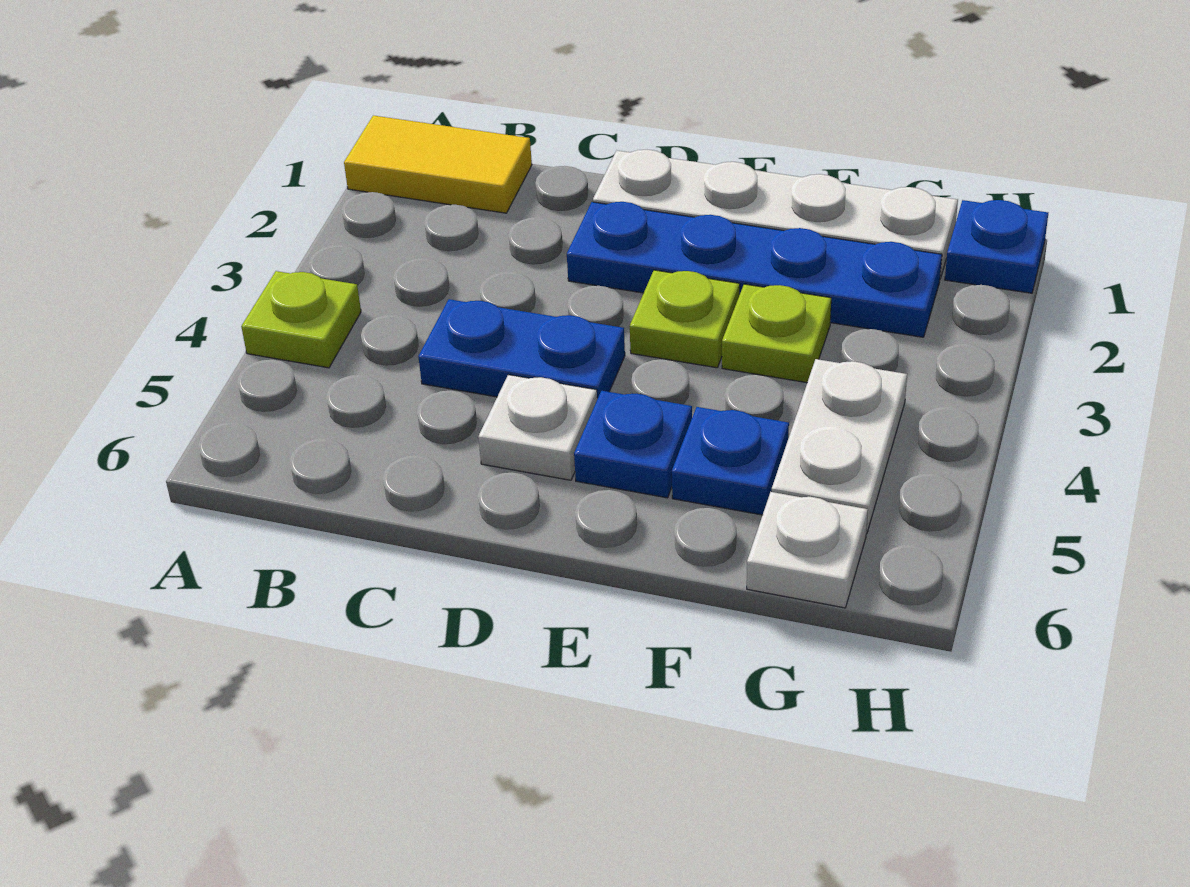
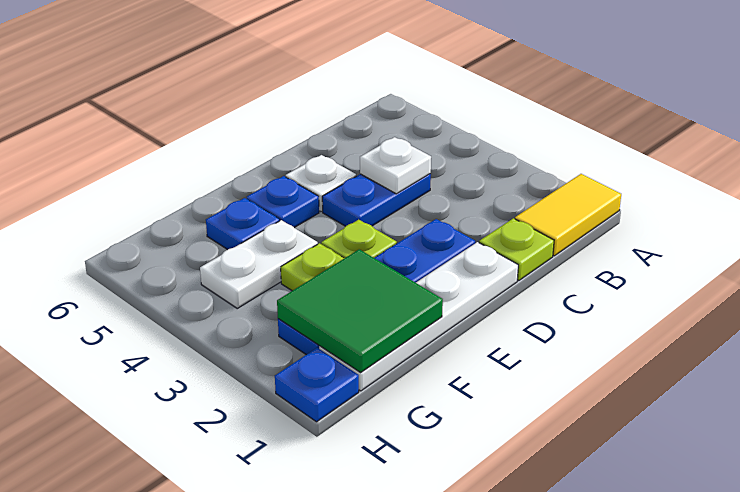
lime plate A4 level 1 -> lime plate C1 level 1
none -> green tile F1:G2 level 2
white plate G4:G5 level 1 -> white plate F4:G4 level 1
white plate G6 level 1 -> white plate C4 level 2

